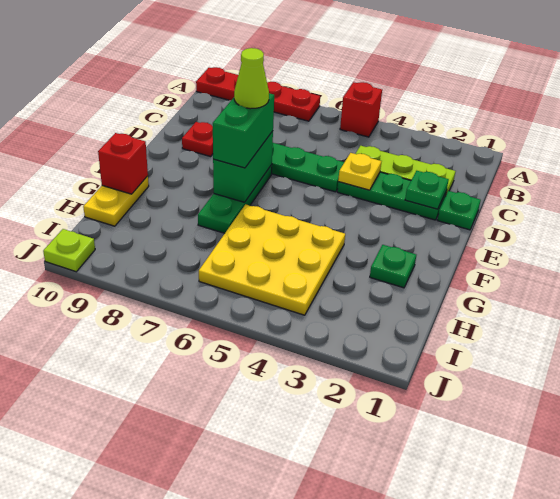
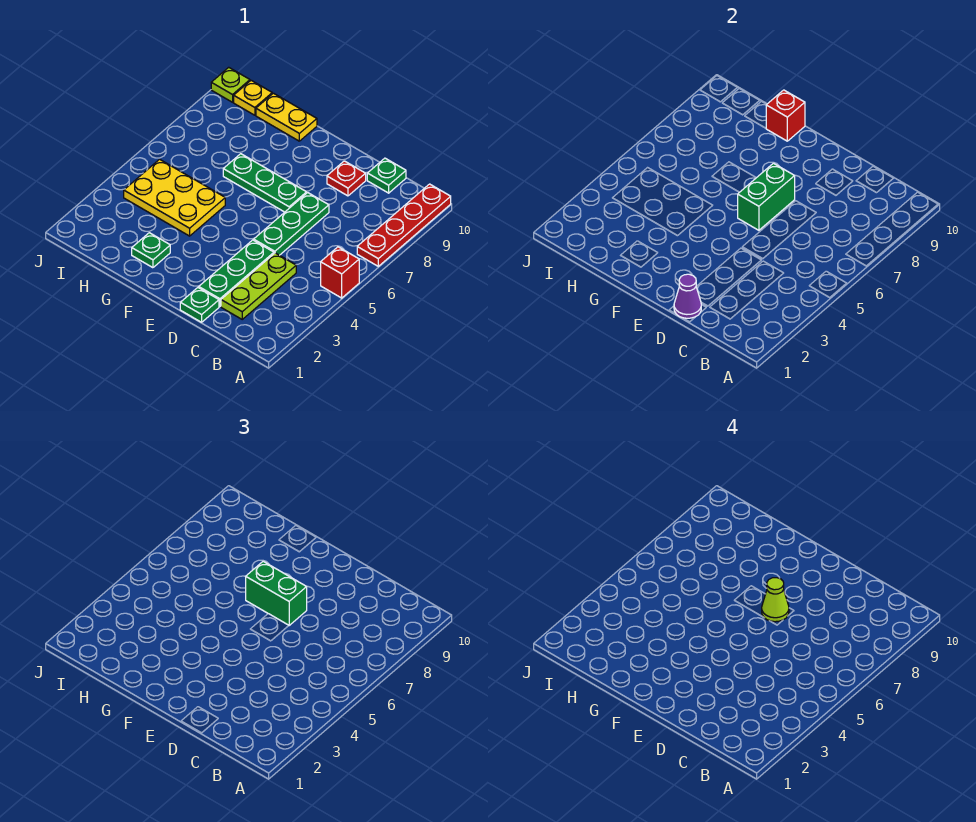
none -> purple cone D1 level 2
green plate D2 level 2 -> green plate C10 level 1
yellow plate D4 level 2 -> yellow plate I10 level 1
green brick E7:F7 level 2 -> green brick E6:E7 level 2
yellow plate G4:I6 level 1 -> yellow plate G4:I5 level 1

